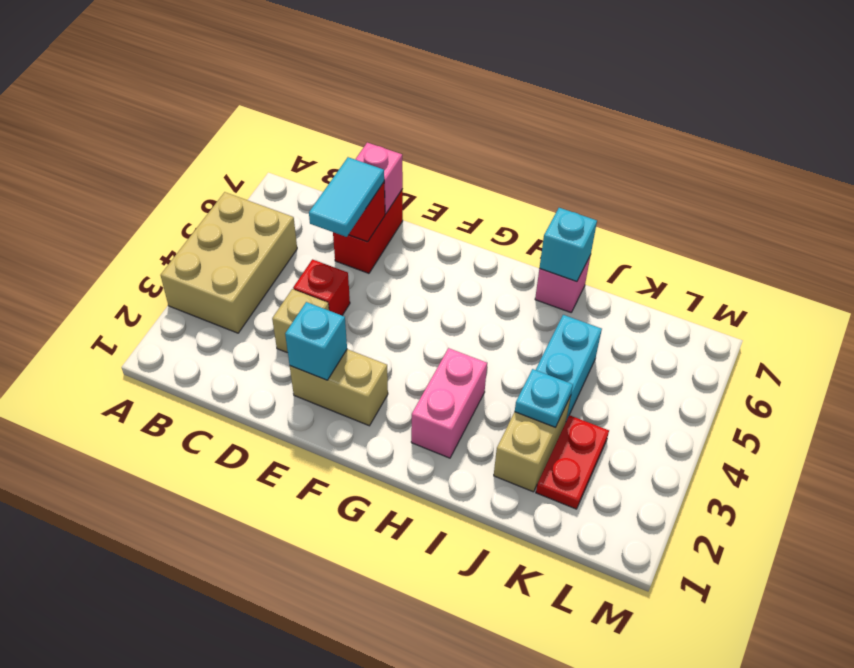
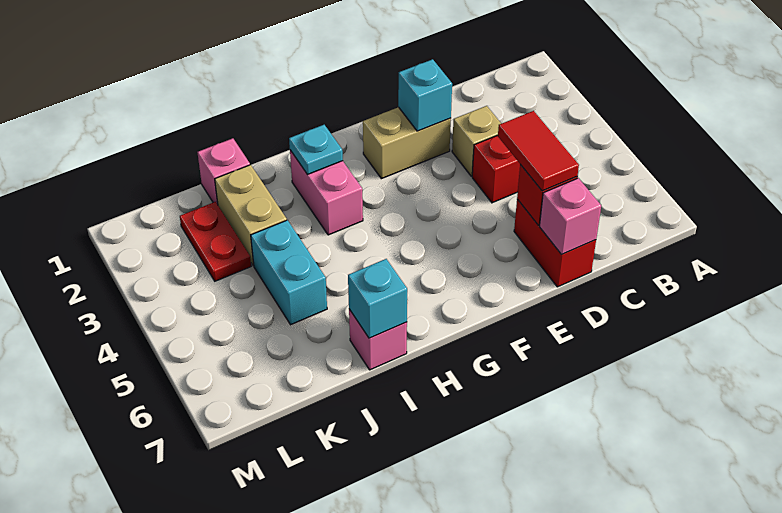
tan brick A3:B5 level 1 -> none
cyan tile D5:D6 level 3 -> red tile D5:D6 level 3
none -> pink brick J1 level 1
cyan plate J3 level 2 -> cyan plate H2 level 2

